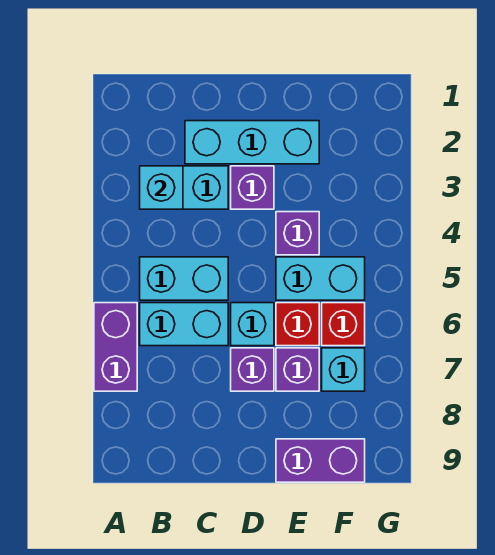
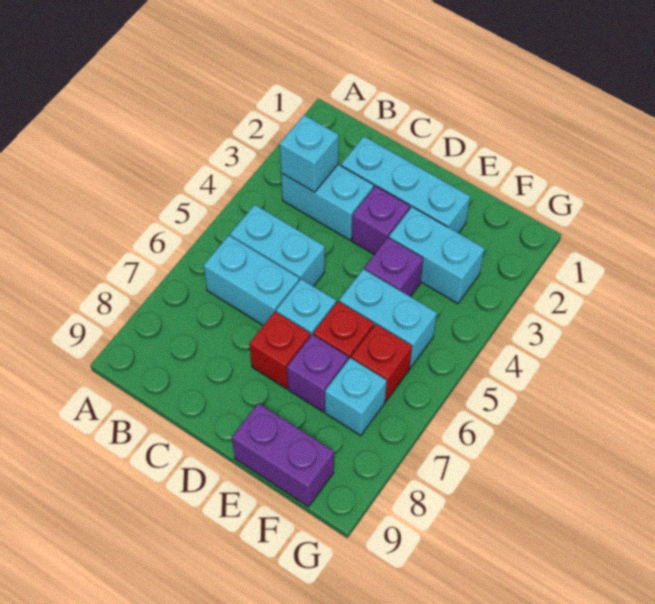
purple brick A6:A7 level 1 -> none
purple brick D7 level 1 -> red brick D7 level 1
none -> cyan brick E3:F3 level 1

